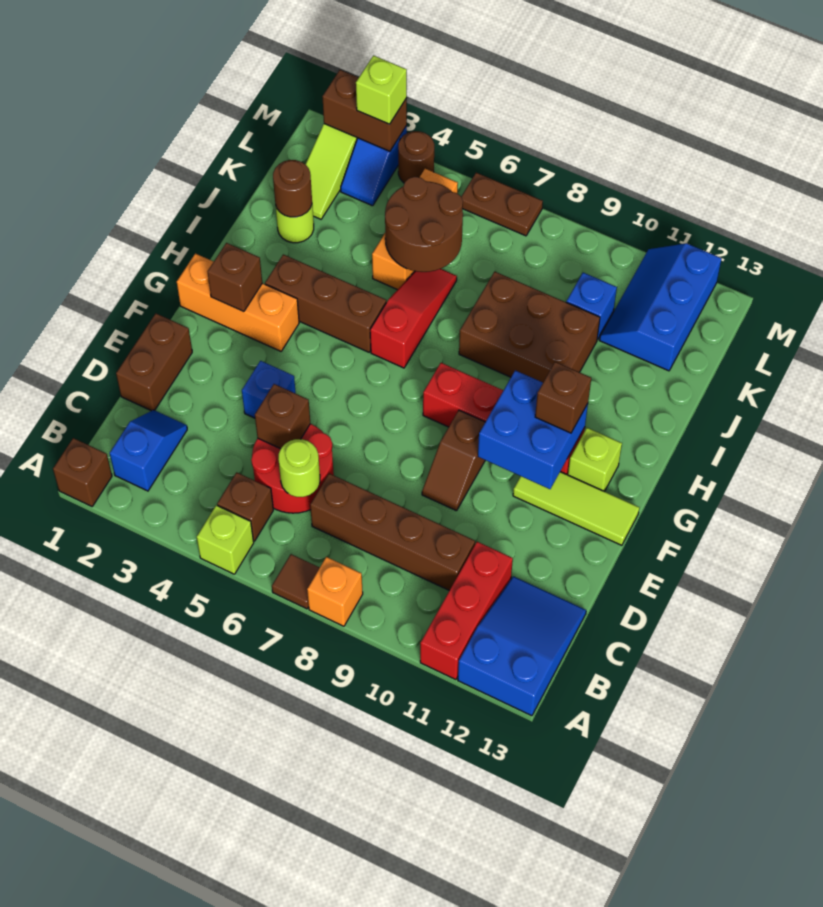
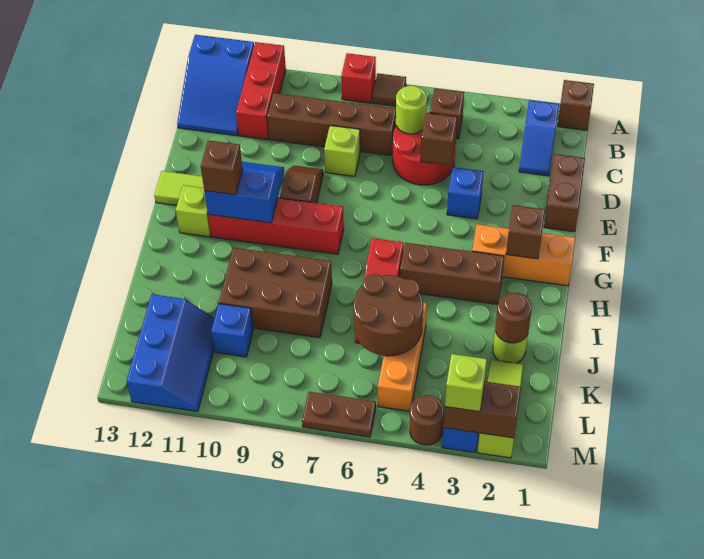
lime brick A5 level 1 -> lime brick D8 level 1
orange brick A8 level 1 -> red brick A8 level 1
blue brick F10:G11 level 2 -> blue slope F10:G11 level 2 top G

